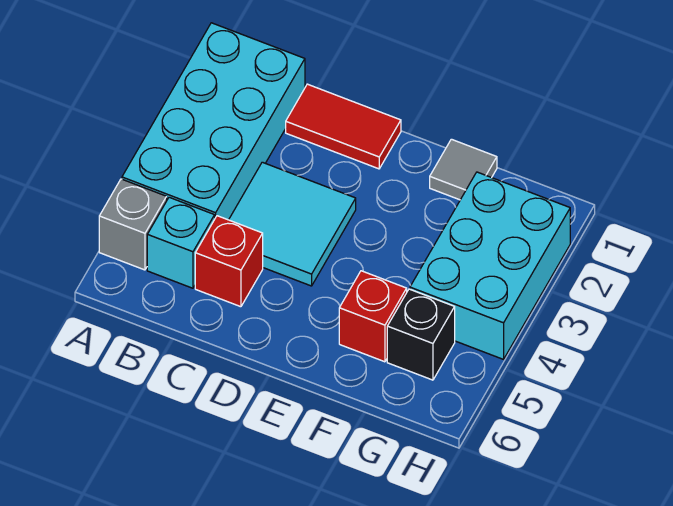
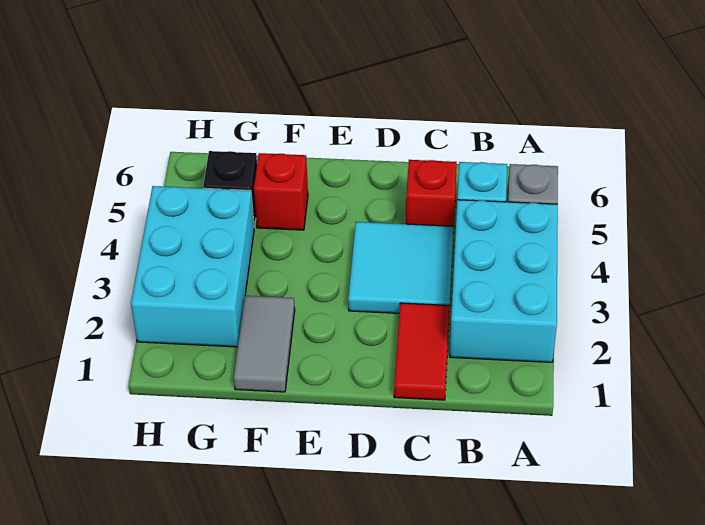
cyan brick A1:B4 level 1 -> cyan brick A2:B4 level 1
red tile C1:D1 level 1 -> red tile C1:C2 level 1
grey tile F1 level 1 -> grey tile F1:F2 level 1

